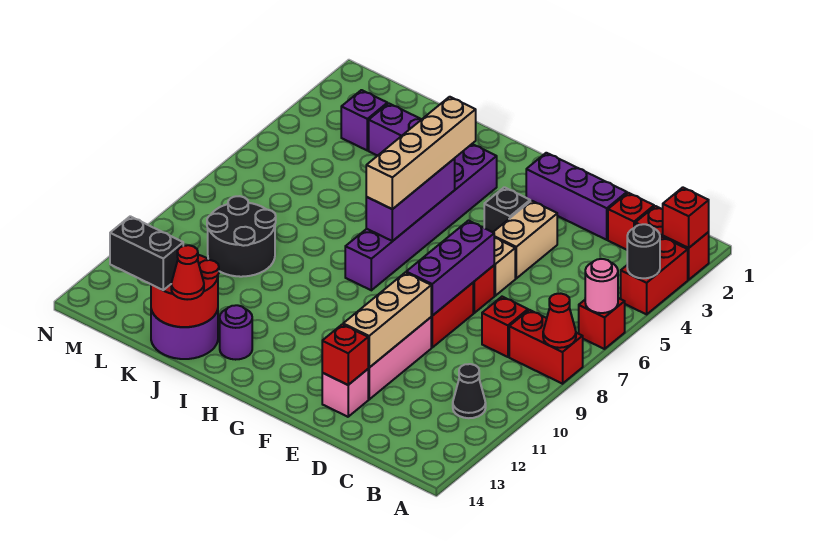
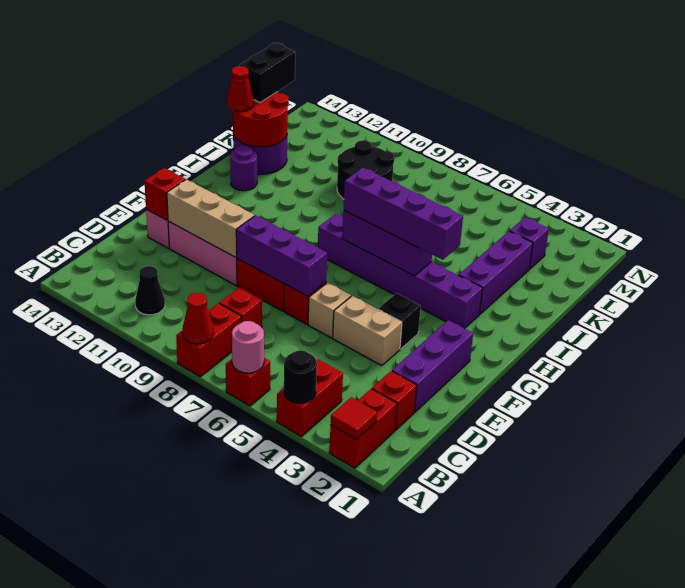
red brick A2 level 2 -> red tile A2 level 2
red brick A3:A4 level 1 -> red brick A4:B4 level 1
tan brick H4:H7 level 3 -> purple brick H4:H7 level 3

